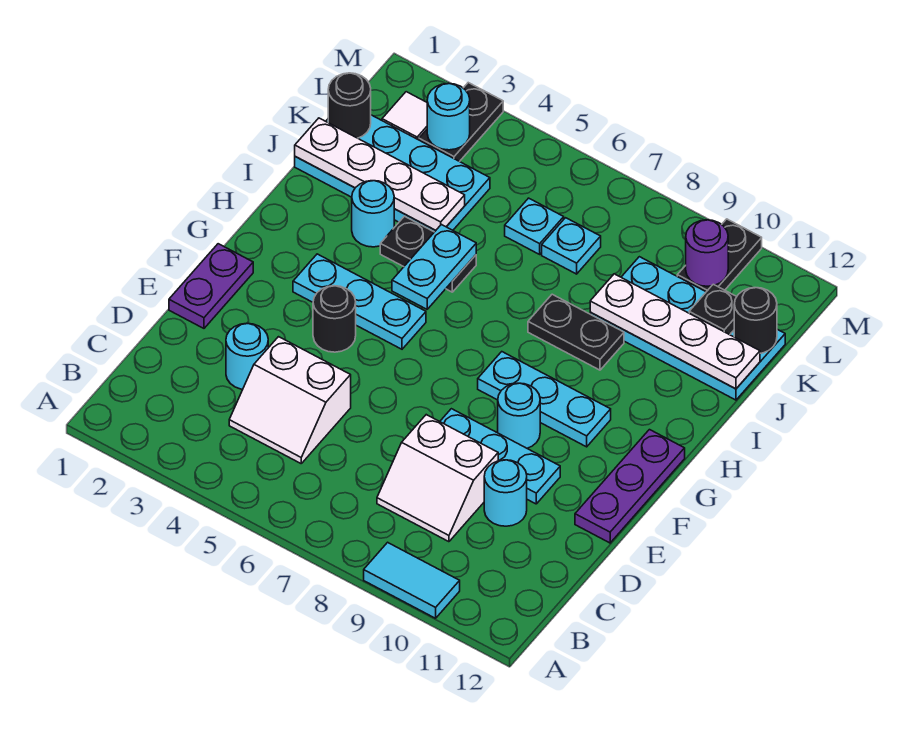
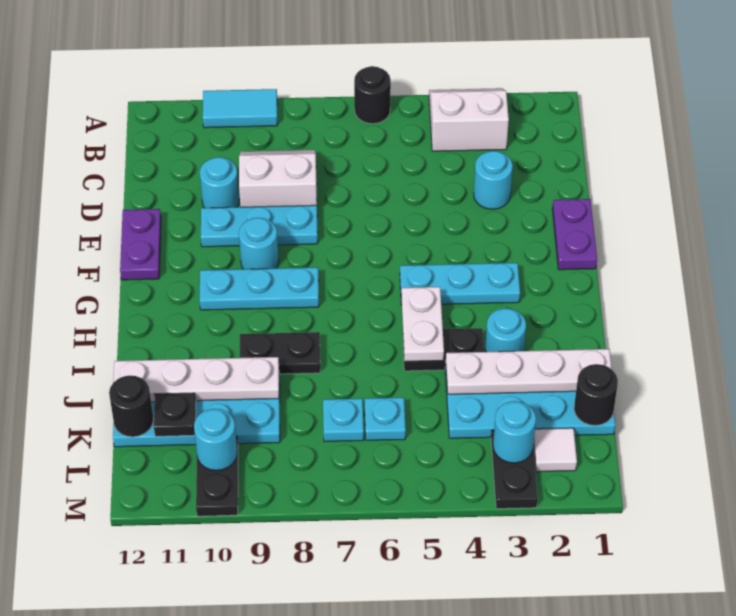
white slope C4:D5 level 1 top D -> white slope A3:B4 level 1 top B
purple plate E12:G12 level 1 -> purple plate E12:F12 level 1
black round brick F4 level 1 -> black round brick A6 level 1
cyan plate H5:I5 level 2 -> white plate H5:I5 level 2
purple round brick L10 level 2 -> cyan round brick L10 level 2

